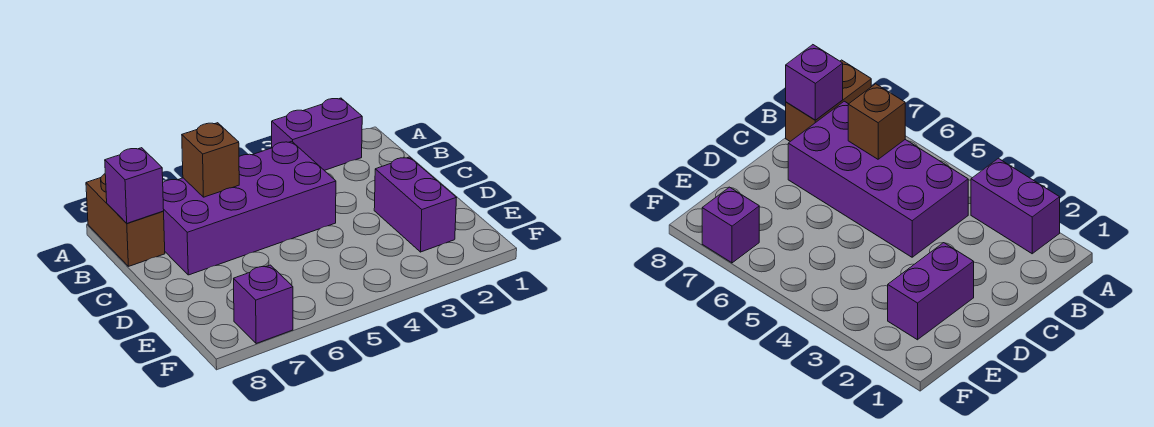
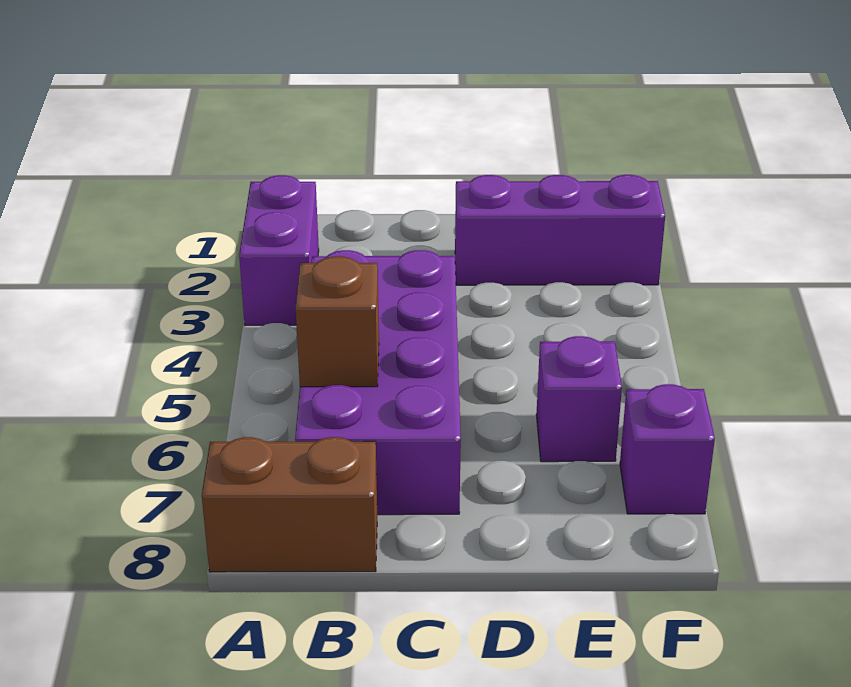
purple brick B8 level 2 -> purple brick E6 level 1
purple brick D2:E2 level 1 -> purple brick D2:F2 level 1

